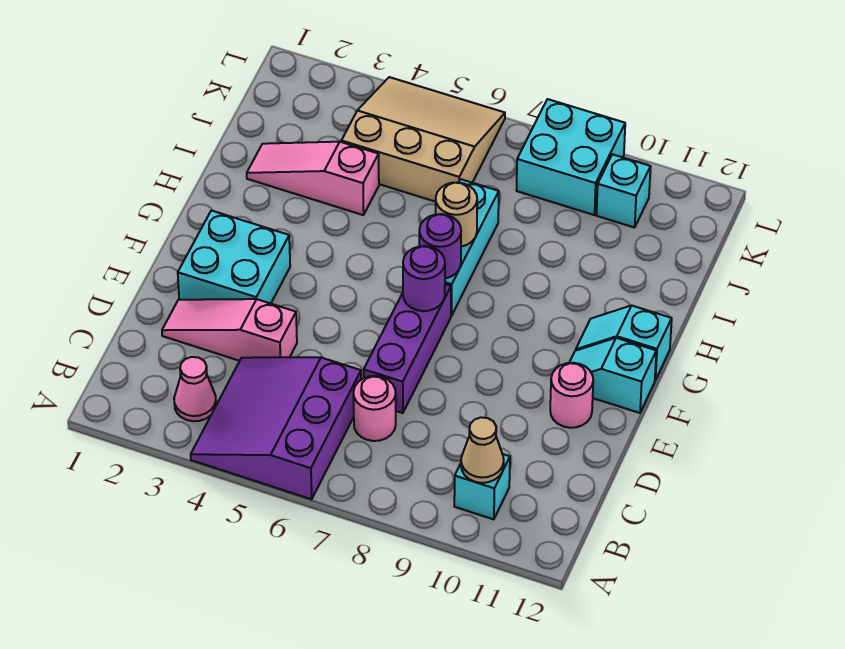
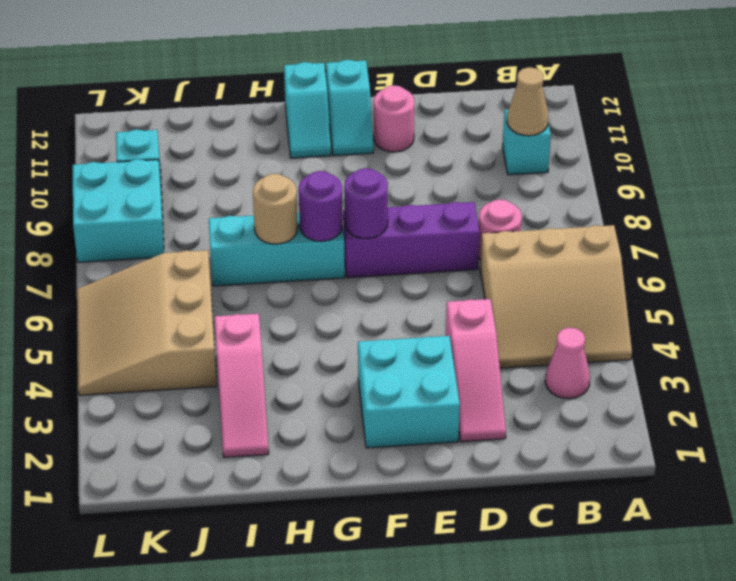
purple slope A4:C6 level 1 top 6 -> tan slope A4:C6 level 1 top 6

